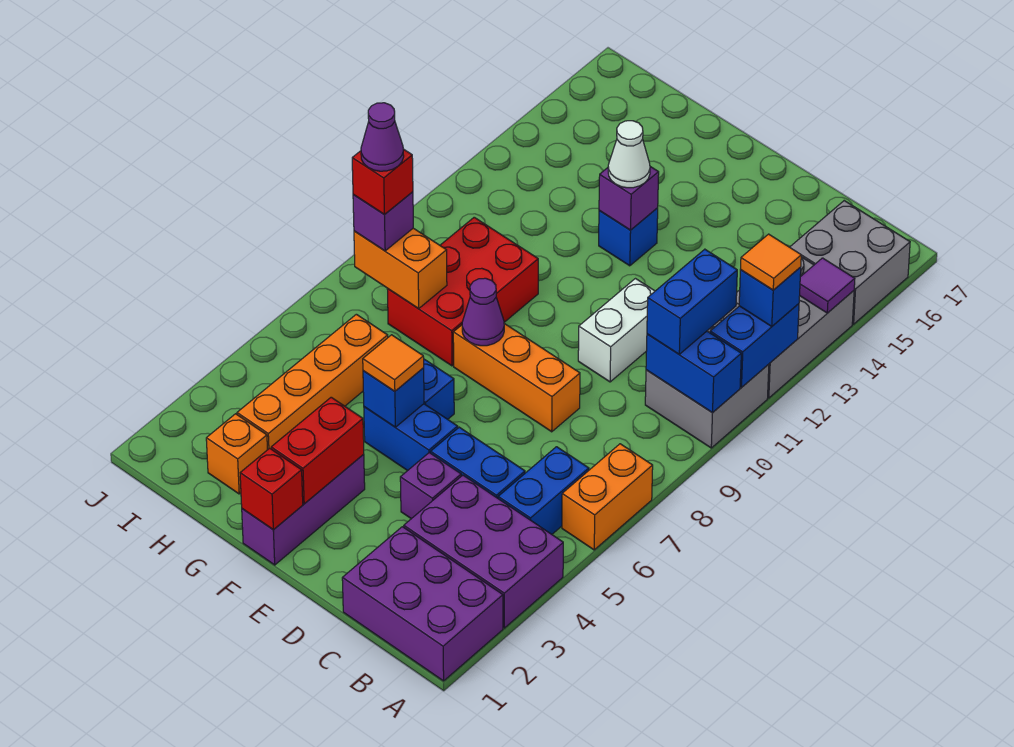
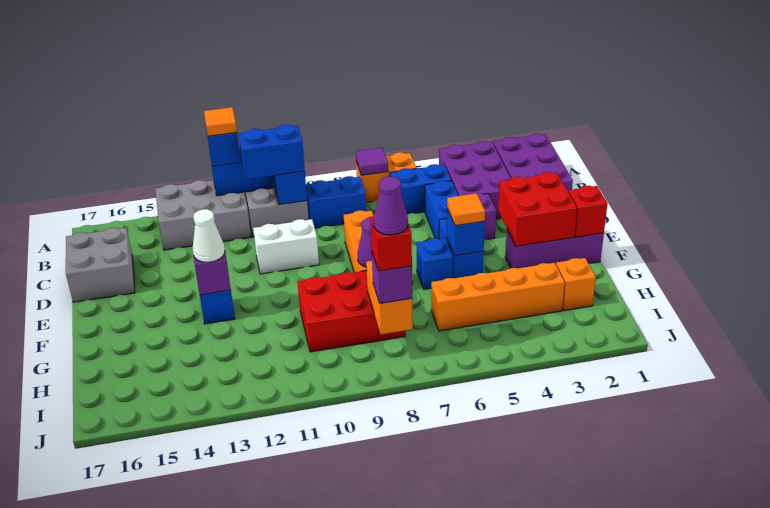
purple tile A14 level 2 -> purple tile A7 level 2
grey brick A15:B16 level 1 -> grey brick C16:D17 level 1
none -> blue brick B8:B9 level 1
red brick F2:F3 level 2 -> red brick E2:F3 level 2

